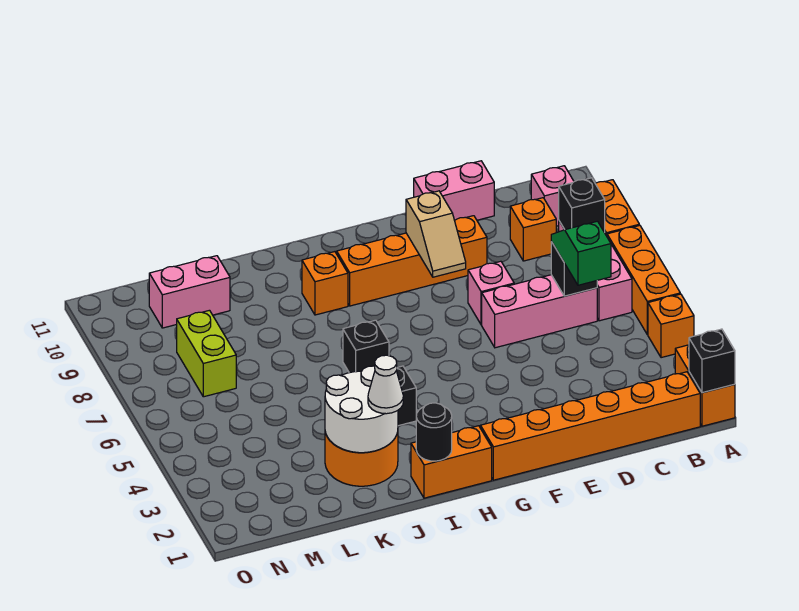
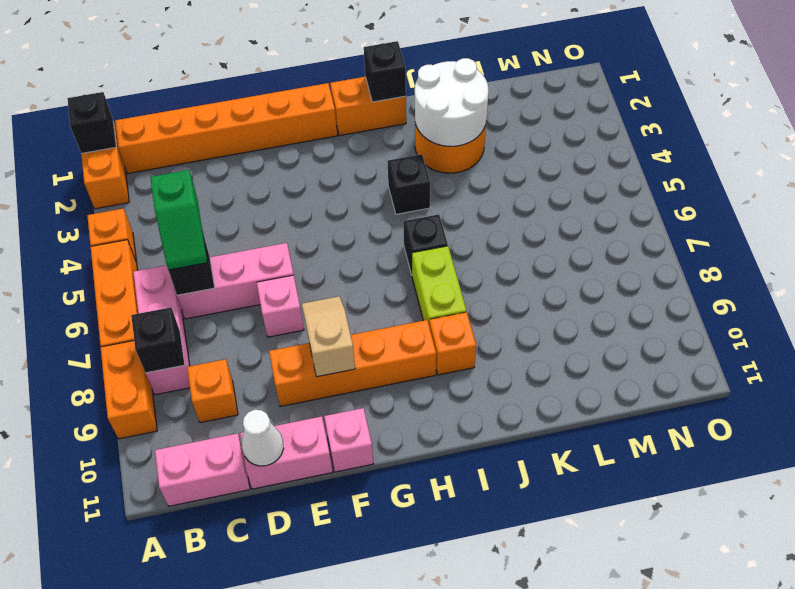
pink brick B10 level 1 -> pink brick F11 level 1
black round brick I1 level 2 -> black brick I1 level 2
white cone J2 level 3 -> white cone D11 level 2
pink brick L10:M10 level 1 -> pink brick B11:C11 level 1
lime brick M7:M8 level 1 -> lime brick I7:I8 level 1

